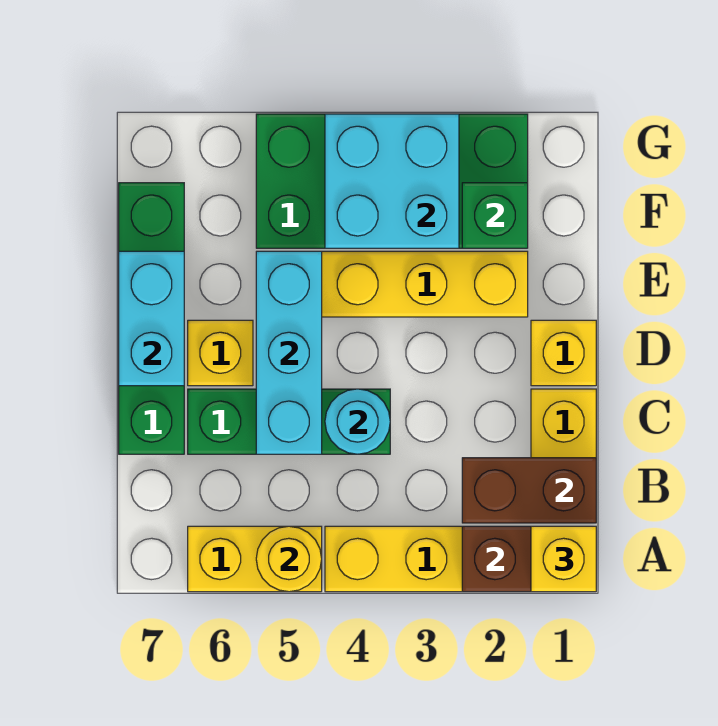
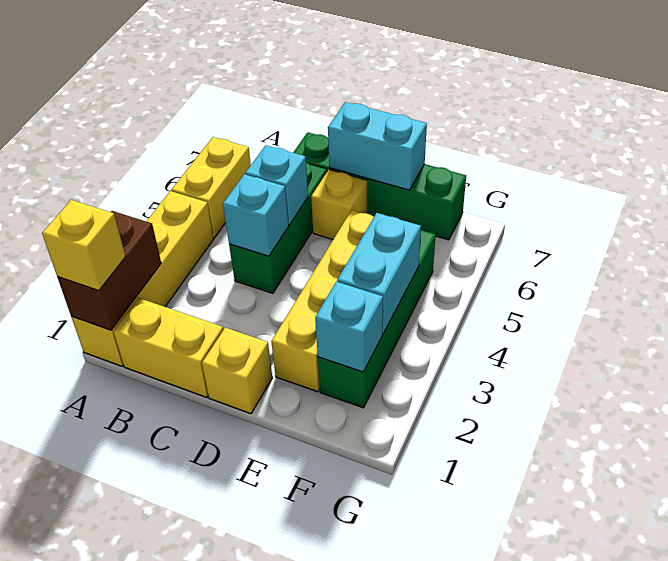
yellow round brick A5 level 2 -> none
brown brick B1:B2 level 2 -> none
cyan round brick C4 level 2 -> cyan brick C4 level 2
cyan brick C5:E5 level 2 -> cyan brick C5 level 2
green brick F2:G5 level 1 -> green brick F2:F5 level 1
green brick F2 level 2 -> cyan brick F2 level 2
cyan brick F3:G4 level 2 -> cyan brick F3:F4 level 2

